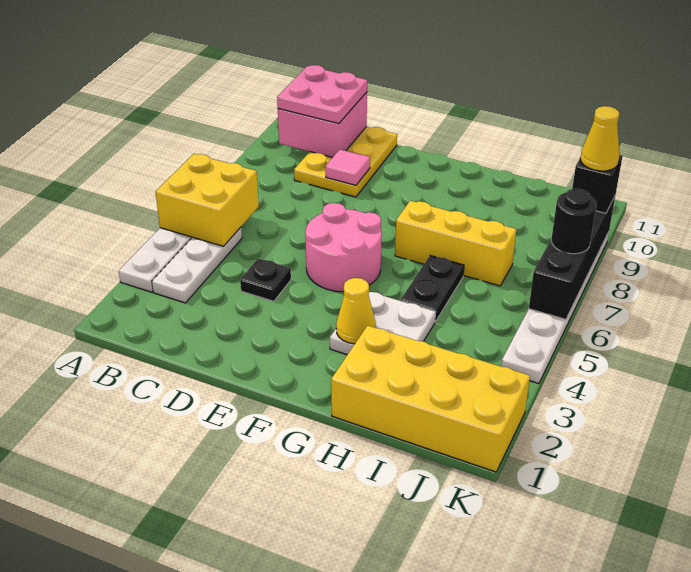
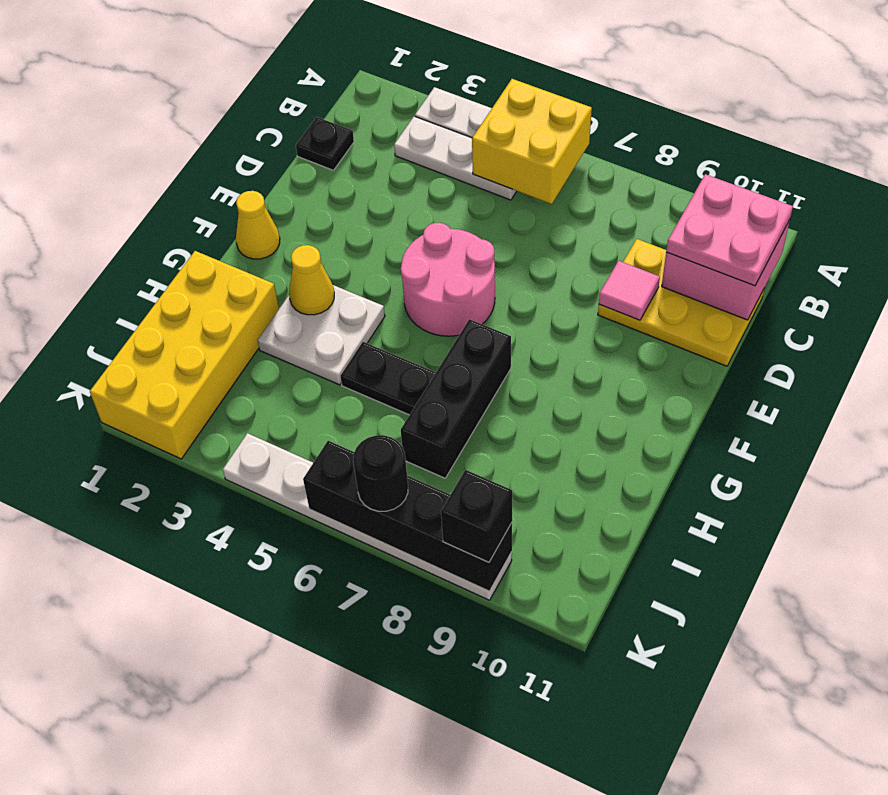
black plate D4 level 1 -> black plate C1 level 1
yellow brick G7:I7 level 1 -> black brick G7:I7 level 1
yellow cone K9 level 4 -> yellow cone F1 level 1

